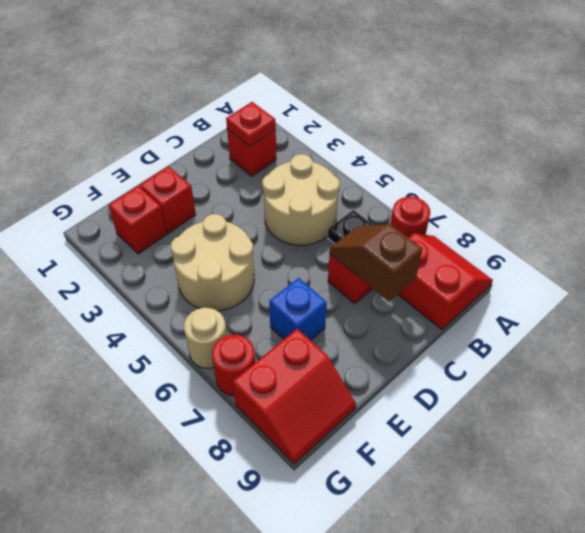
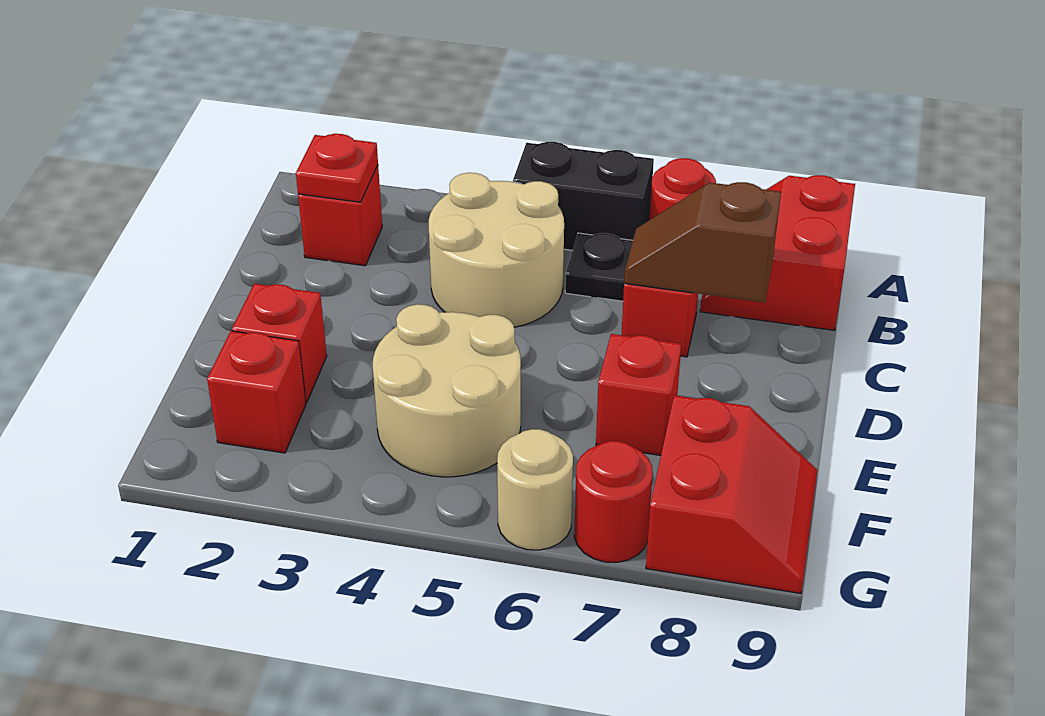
none -> black brick A5:A6 level 1
red slope A8:B9 level 1 top B -> red slope A8:B9 level 1 top 9
blue brick E7 level 1 -> red brick E7 level 1

